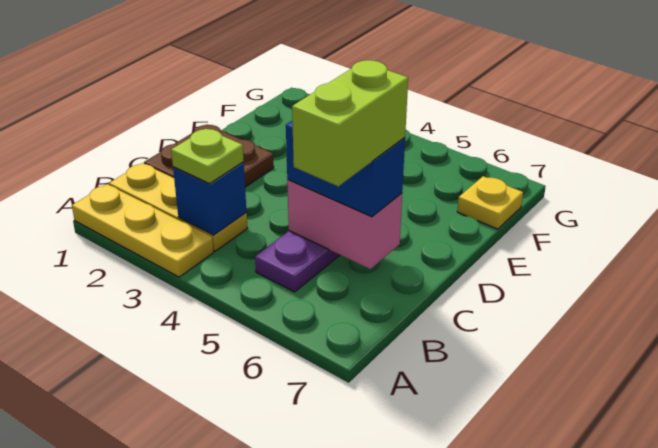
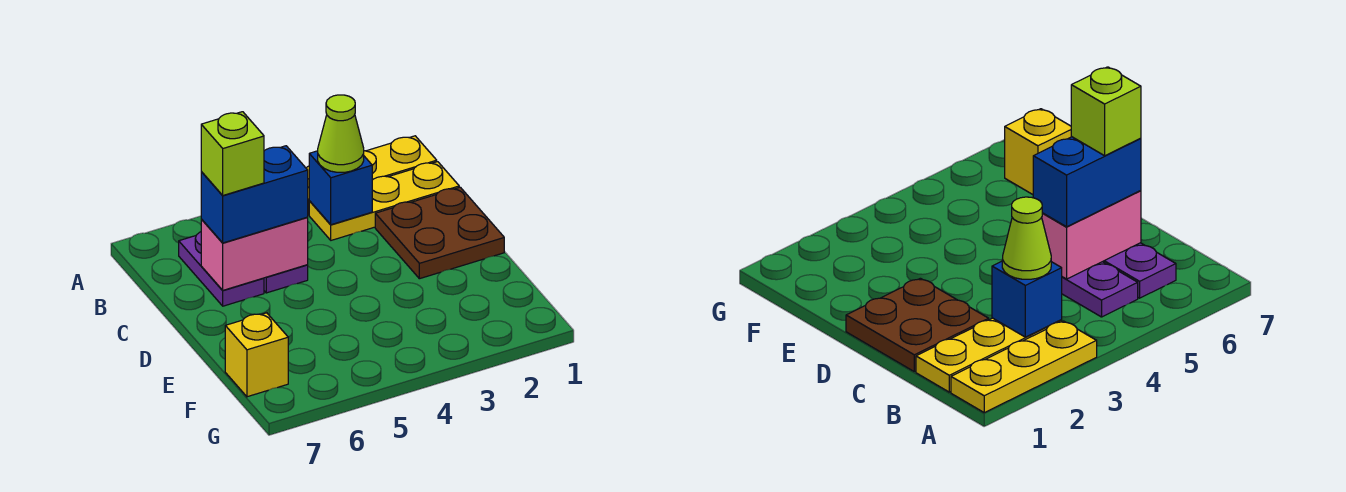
lime plate B3 level 3 -> lime cone B3 level 3
none -> purple plate B6:C6 level 1
lime brick B6:C6 level 4 -> lime brick C6 level 4
yellow plate F7 level 1 -> yellow brick F7 level 1

